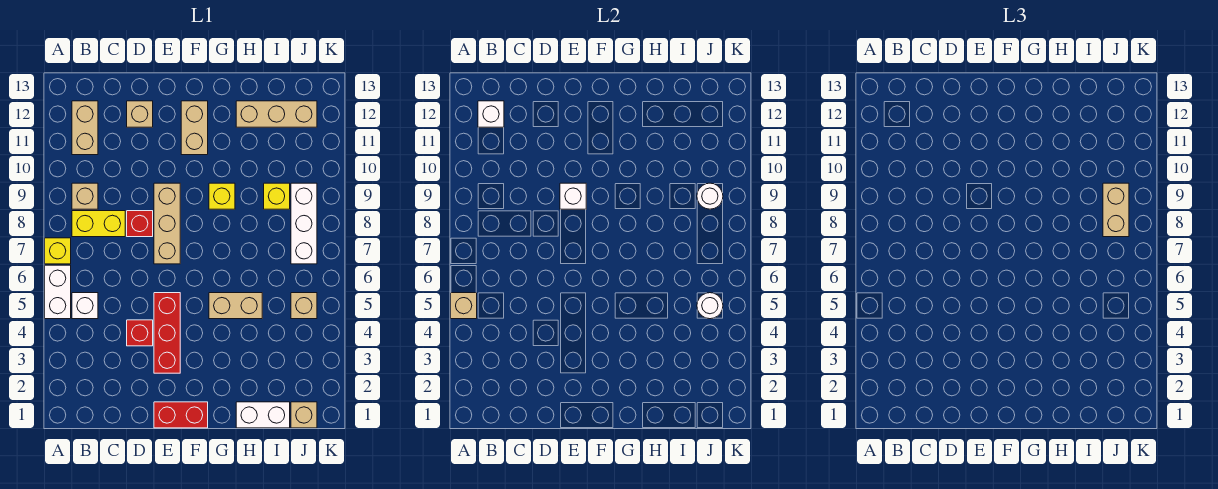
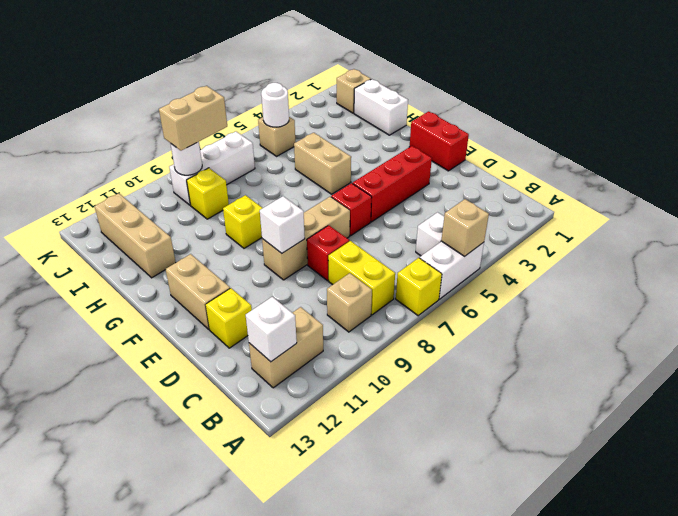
red brick D4 level 1 -> red brick E6 level 1
tan brick D12 level 1 -> yellow brick D12 level 1
tan brick F11:F12 level 1 -> tan brick E12:F12 level 1

